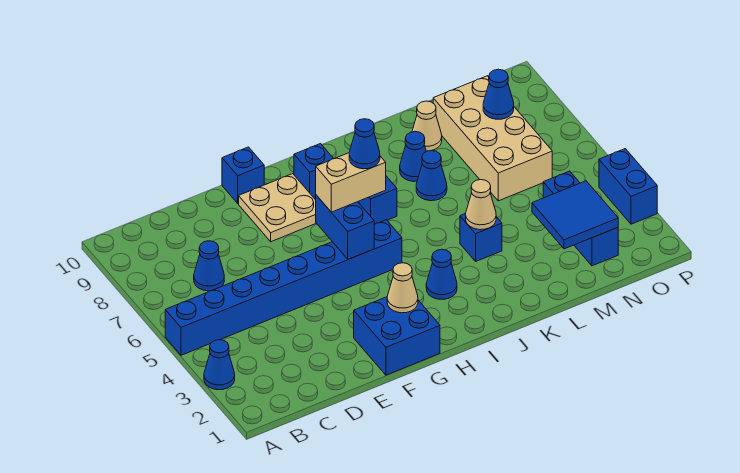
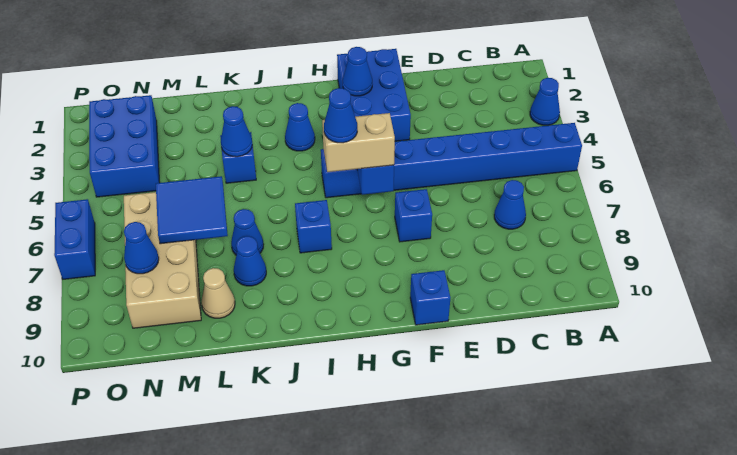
blue brick F1:G2 level 1 -> blue brick F1:G3 level 1
tan plate F8:G9 level 1 -> none
tan cone G2 level 2 -> blue cone G2 level 2
blue brick H9 level 1 -> blue brick F7 level 1
tan cone K4 level 2 -> blue cone K4 level 2
blue tile M2:N3 level 2 -> blue tile L6:M7 level 2
blue brick N2:N4 level 1 -> blue brick N2:O4 level 1
blue brick P3:P4 level 1 -> blue brick P6:P7 level 1

